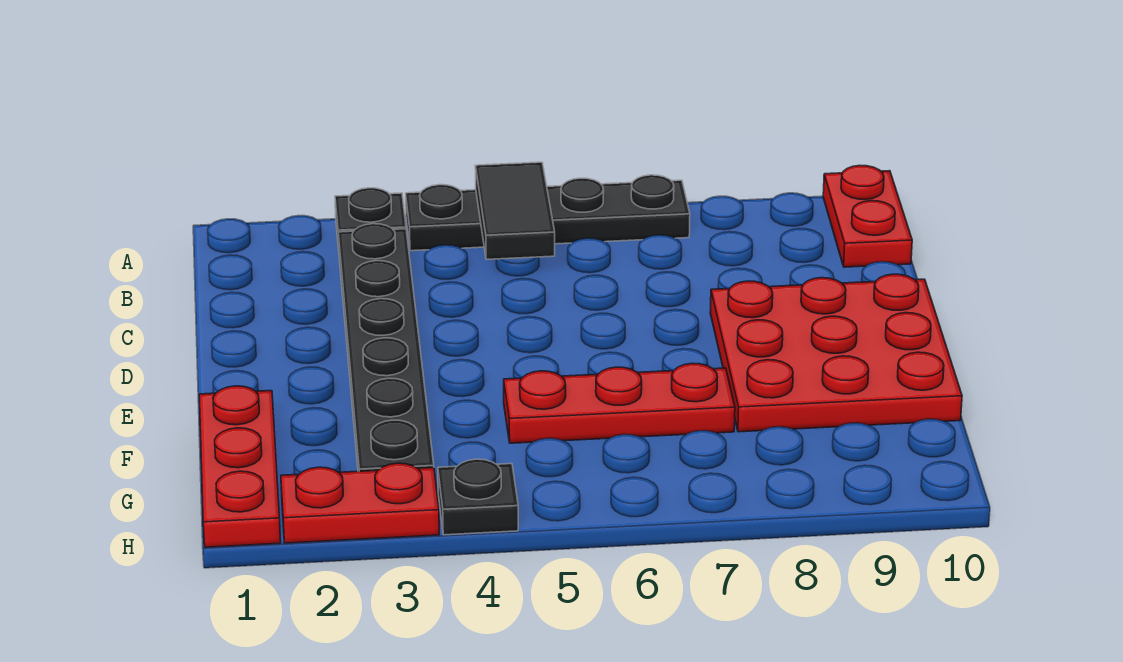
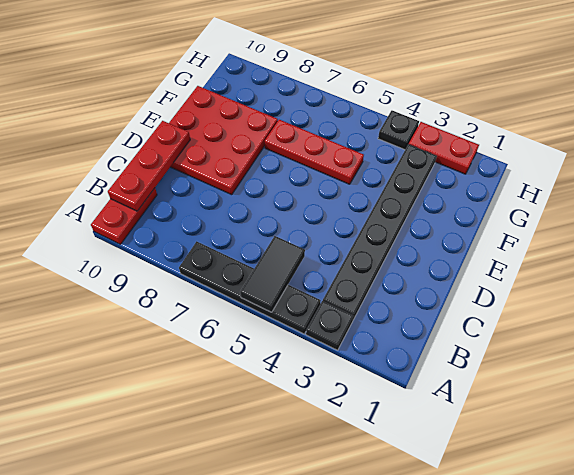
red plate F1:H1 level 1 -> red plate B10:D10 level 2

